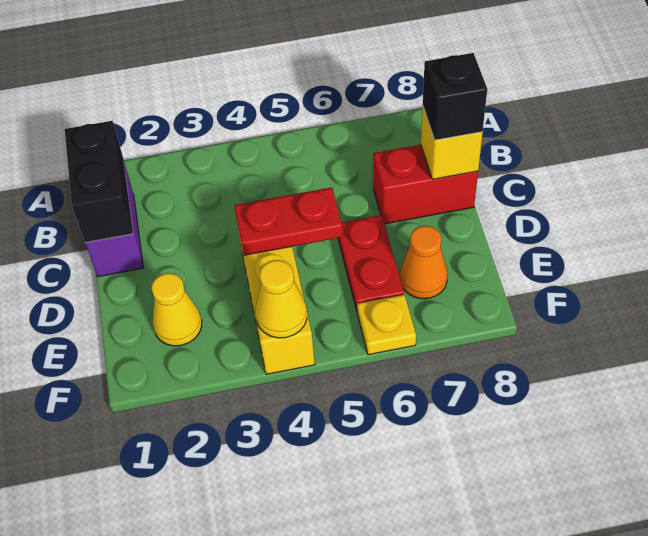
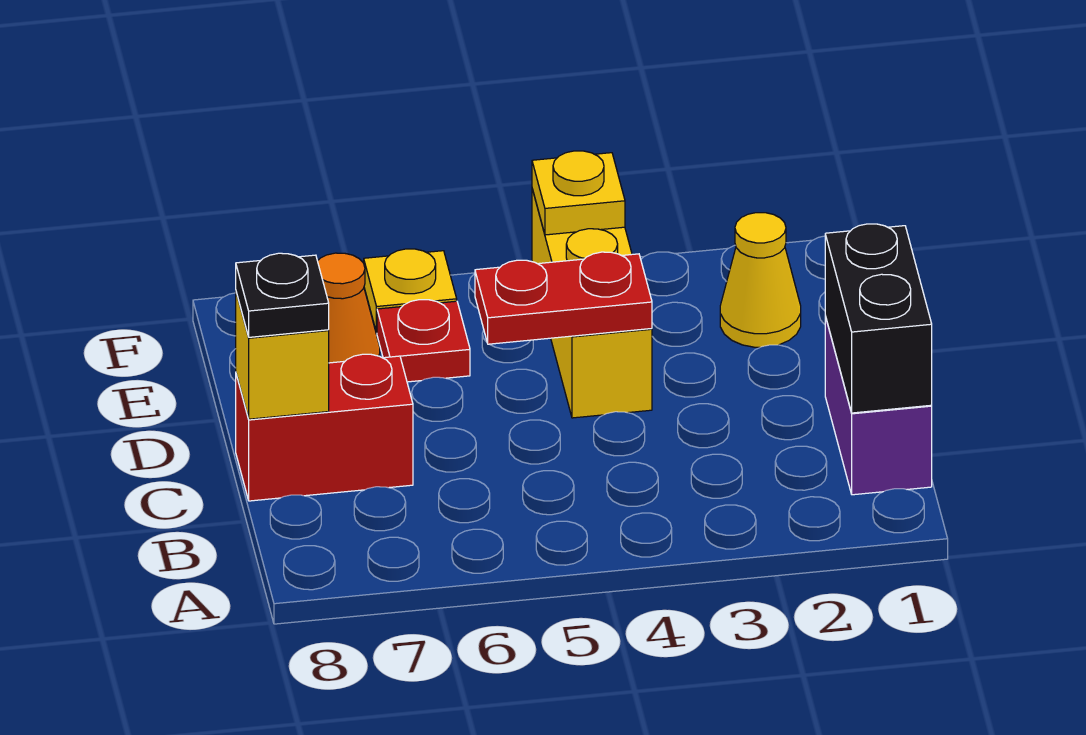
black brick C8 level 3 -> black plate C8 level 3
red plate D6:E6 level 1 -> red plate E6 level 1
yellow cone F4 level 2 -> yellow plate F4 level 2

